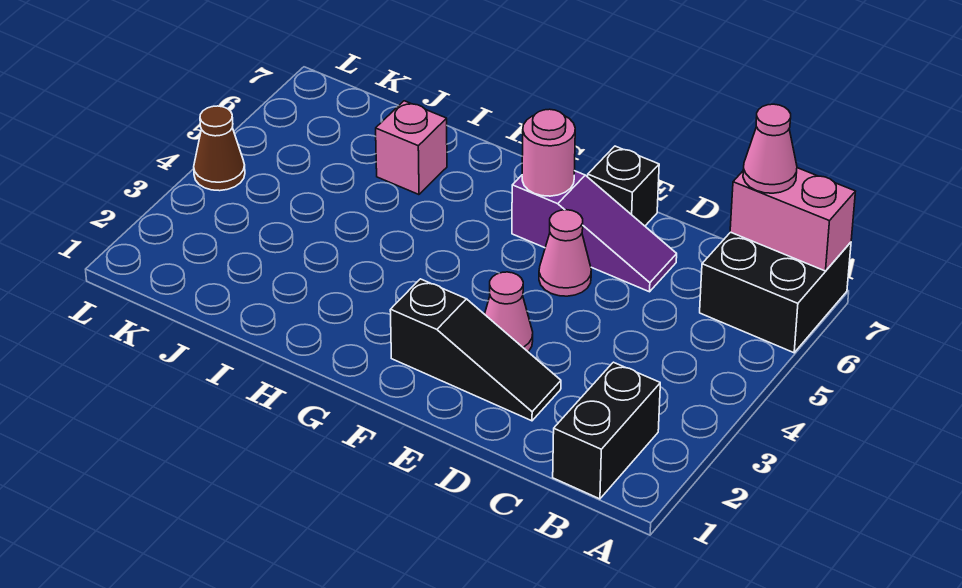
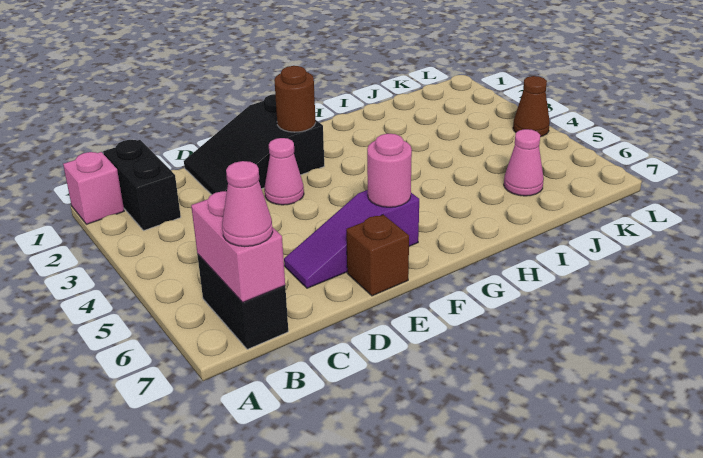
black brick A6:B7 level 1 -> black brick B6:B7 level 1
pink brick A7:B7 level 2 -> pink brick B6:B7 level 2
black slope D2:F2 level 1 top F -> black slope D1:F2 level 1 top F
pink cone E5 level 1 -> pink cone J6 level 1
black brick E7 level 1 -> brown brick E7 level 1
none -> brown round brick F2 level 2
pink brick I6 level 1 -> pink brick A1 level 1

